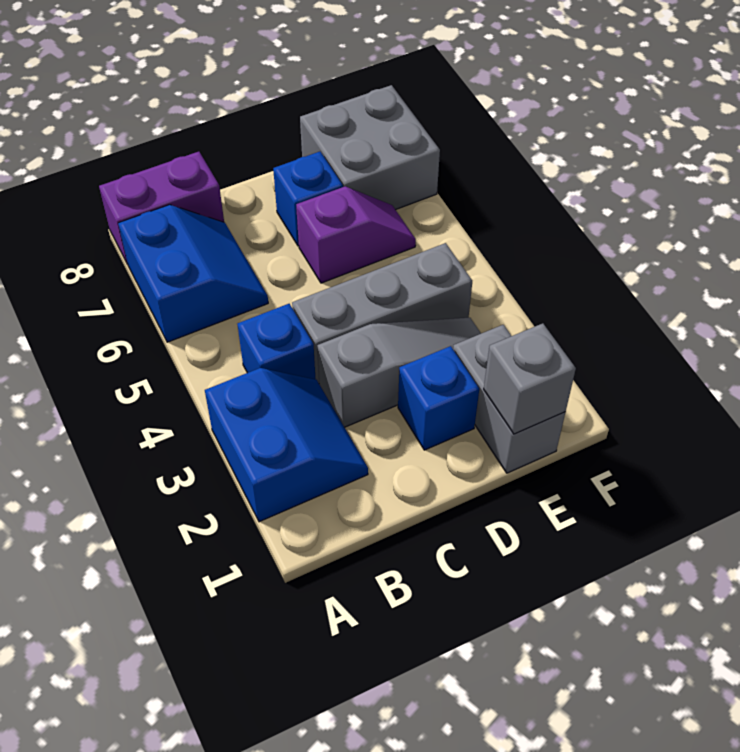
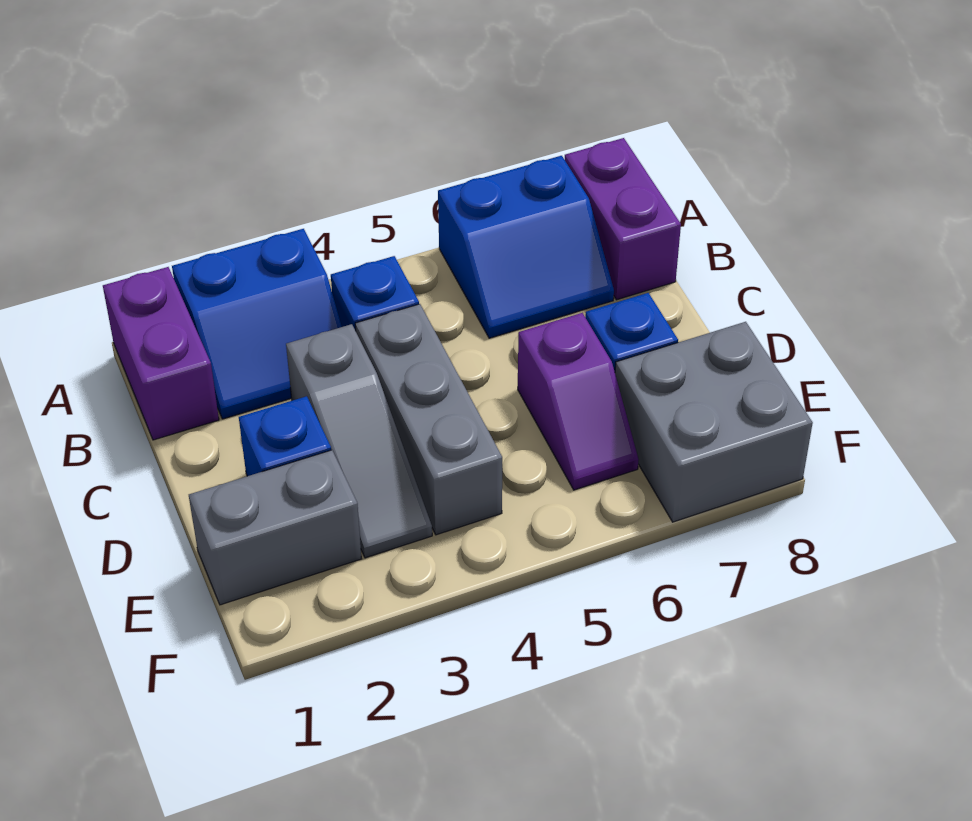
none -> purple brick A1:B1 level 1
grey brick E1 level 2 -> none

